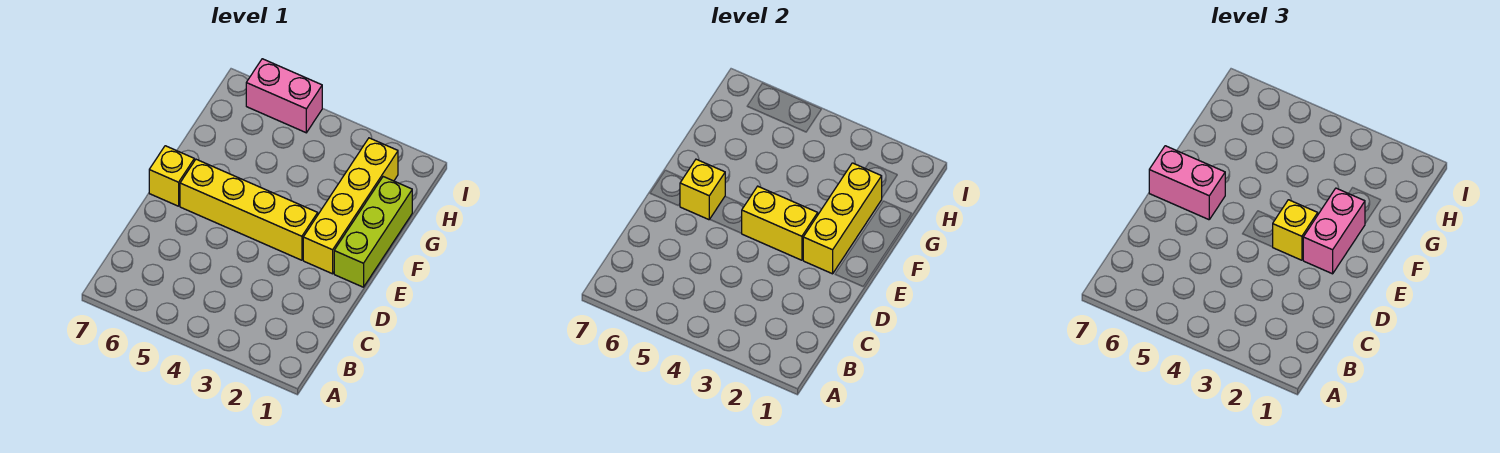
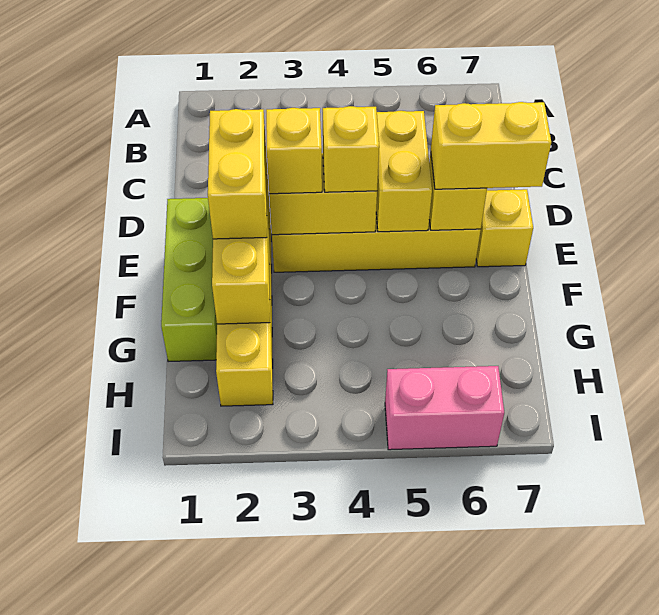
none -> yellow brick D5:E5 level 2
pink brick E2:F2 level 3 -> yellow brick E2:F2 level 3
none -> yellow brick E4 level 3
pink brick E6:E7 level 3 -> yellow brick E6:E7 level 3

